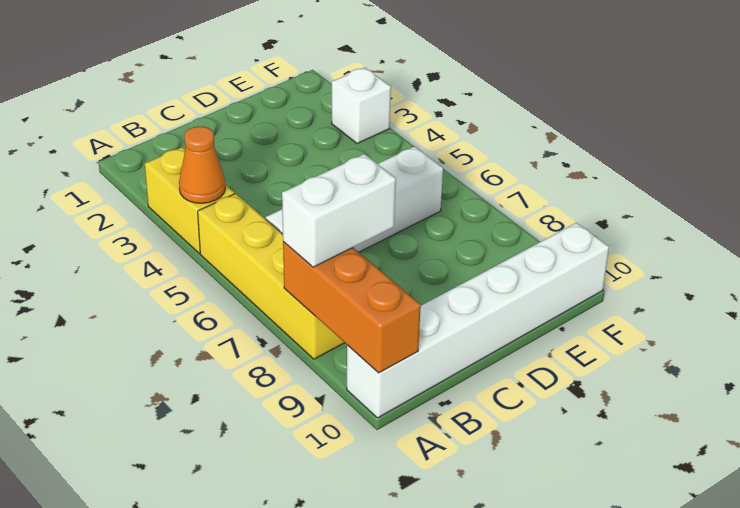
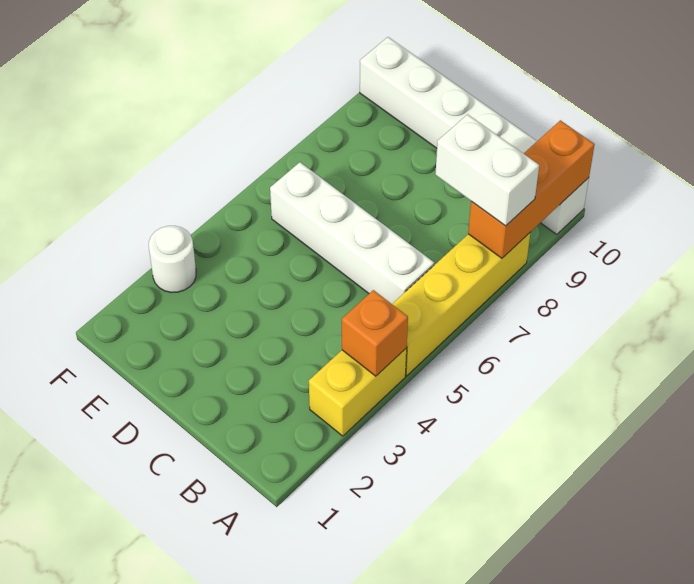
orange cone A4 level 2 -> orange brick A4 level 2
white brick F3 level 1 -> white round brick F3 level 1

